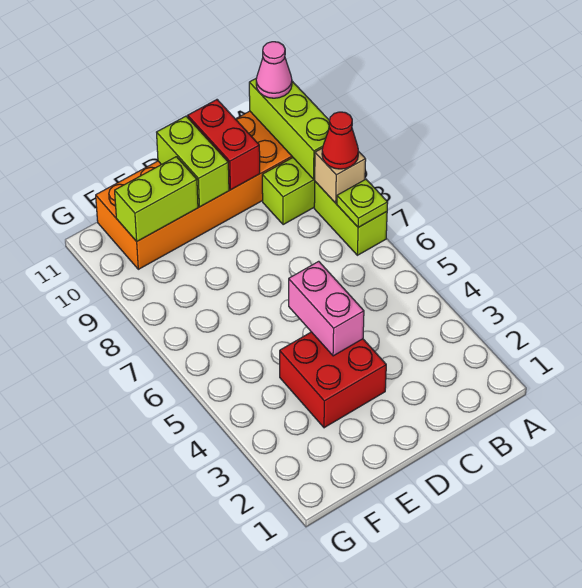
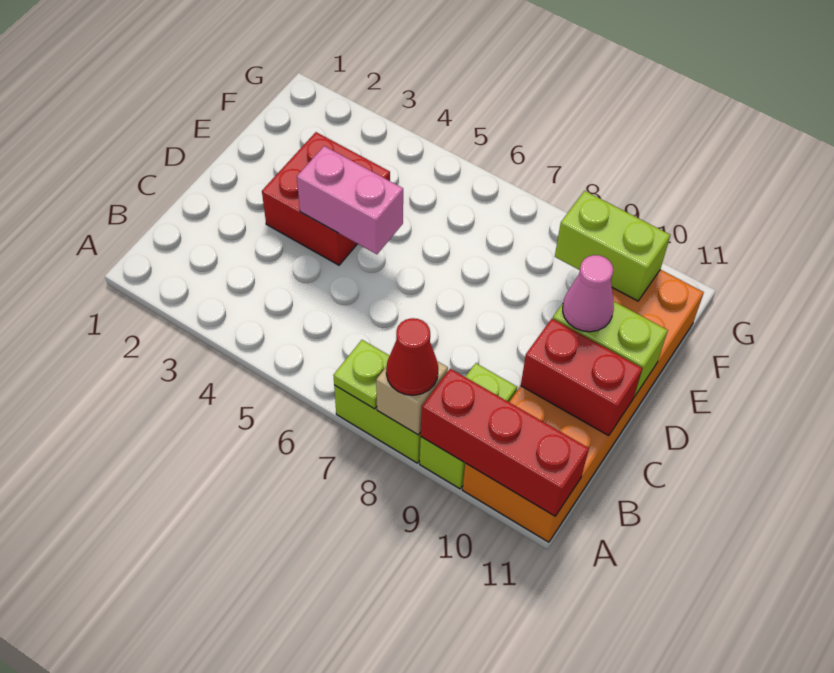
lime brick A9:A11 level 2 -> red brick A9:A11 level 2
pink cone A11 level 3 -> pink cone D10 level 3
lime brick E10:F10 level 2 -> lime brick F9:F10 level 2

